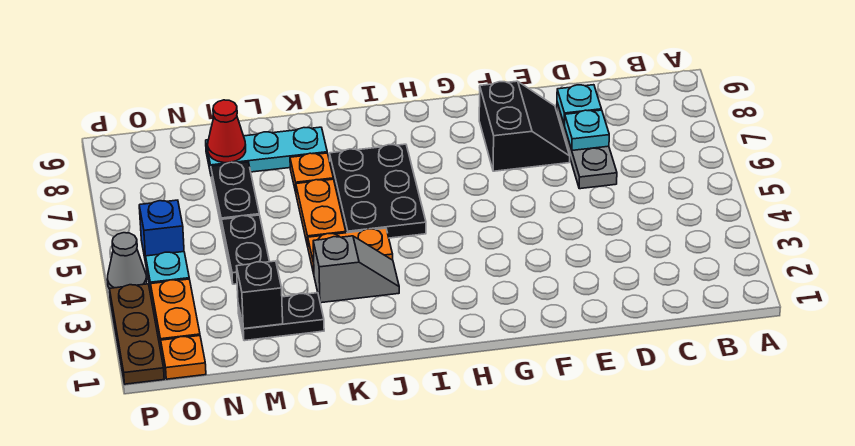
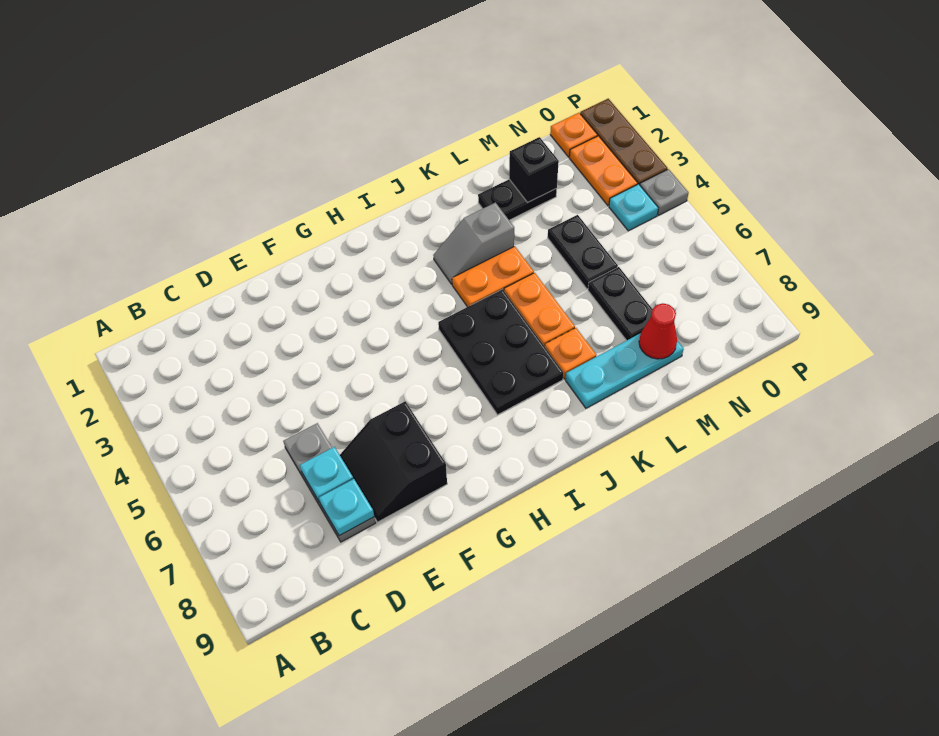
blue brick O5 level 1 -> none
grey cone P4 level 1 -> grey plate P4 level 1

